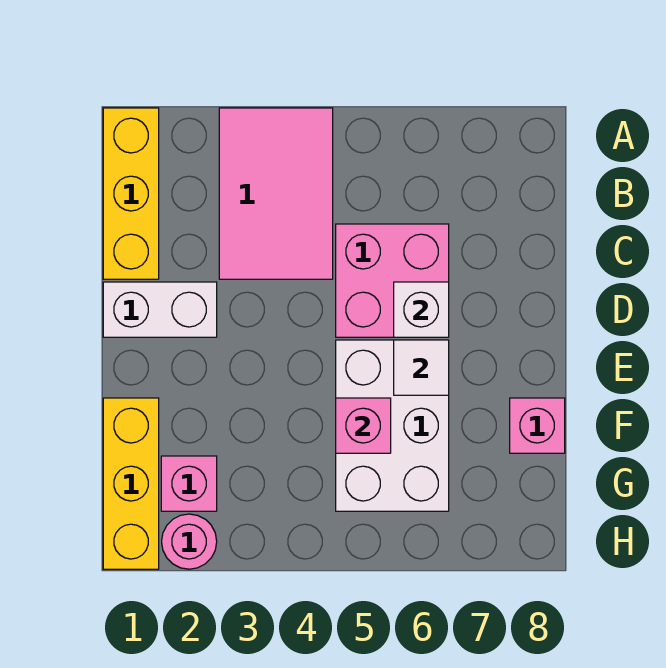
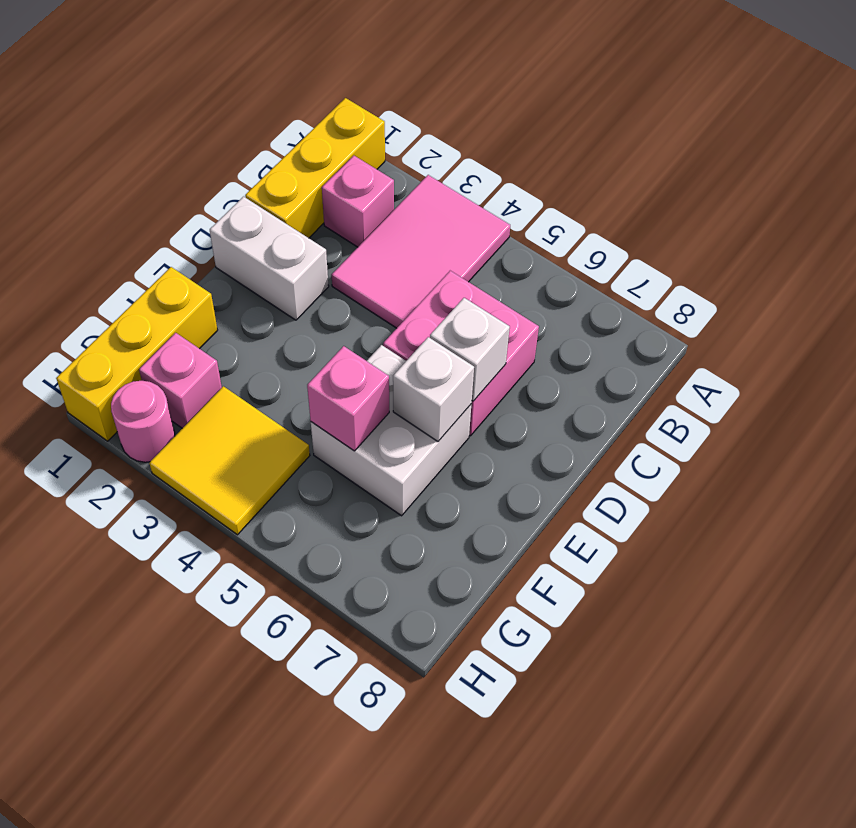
white brick E5:G6 level 1 -> white brick E5:F6 level 1
white tile E6 level 2 -> white brick E6 level 2
pink brick F8 level 1 -> pink brick B2 level 1
none -> yellow tile G3:H4 level 1

